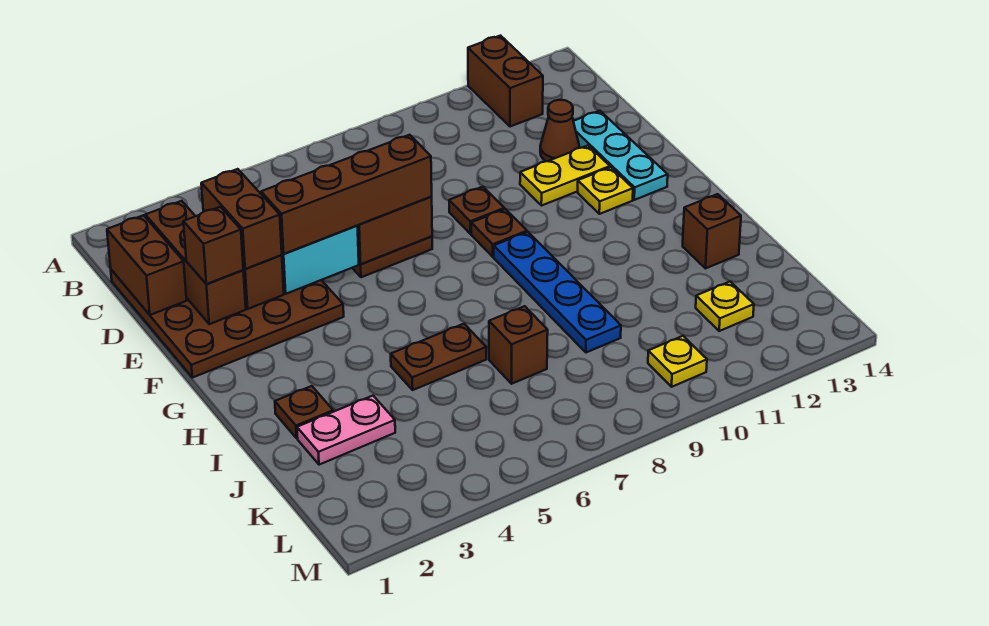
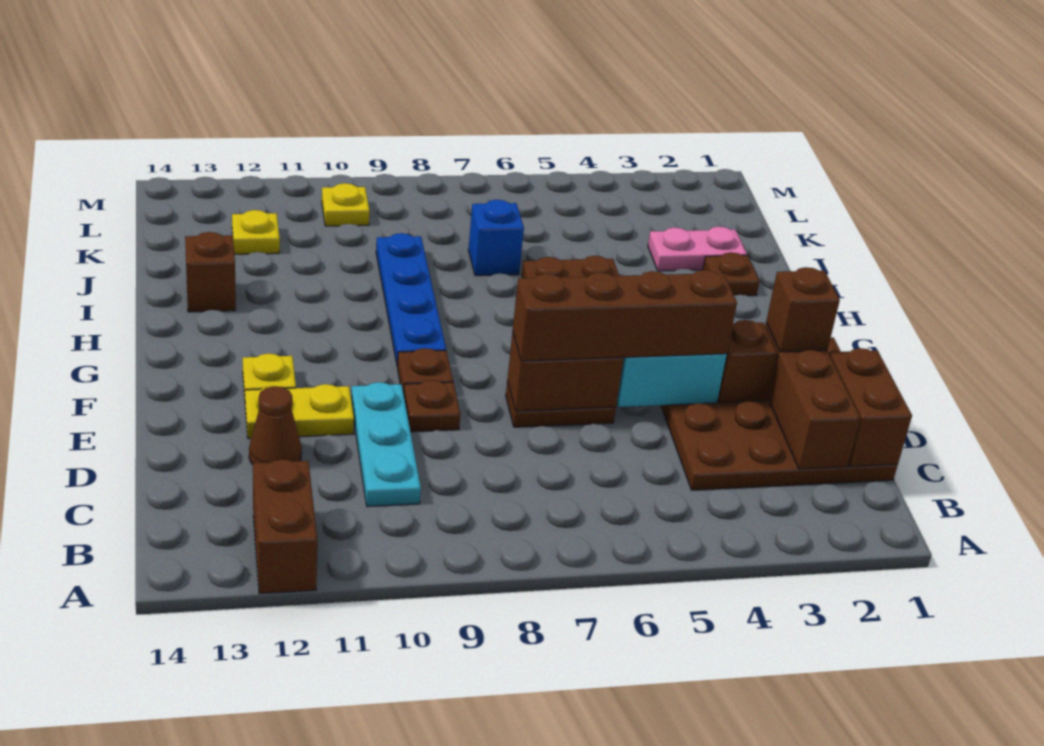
brown brick D3:E3 level 3 -> none
cyan plate D13:F13 level 1 -> cyan plate C10:E10 level 1
brown brick J7 level 1 -> blue brick J7 level 1

